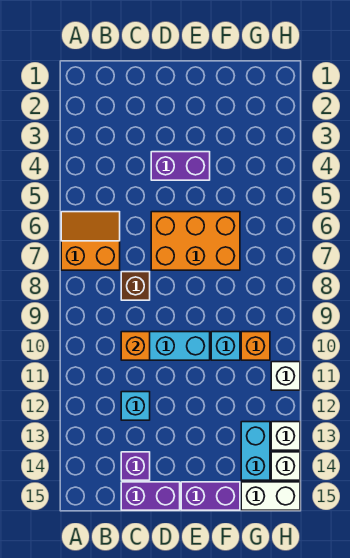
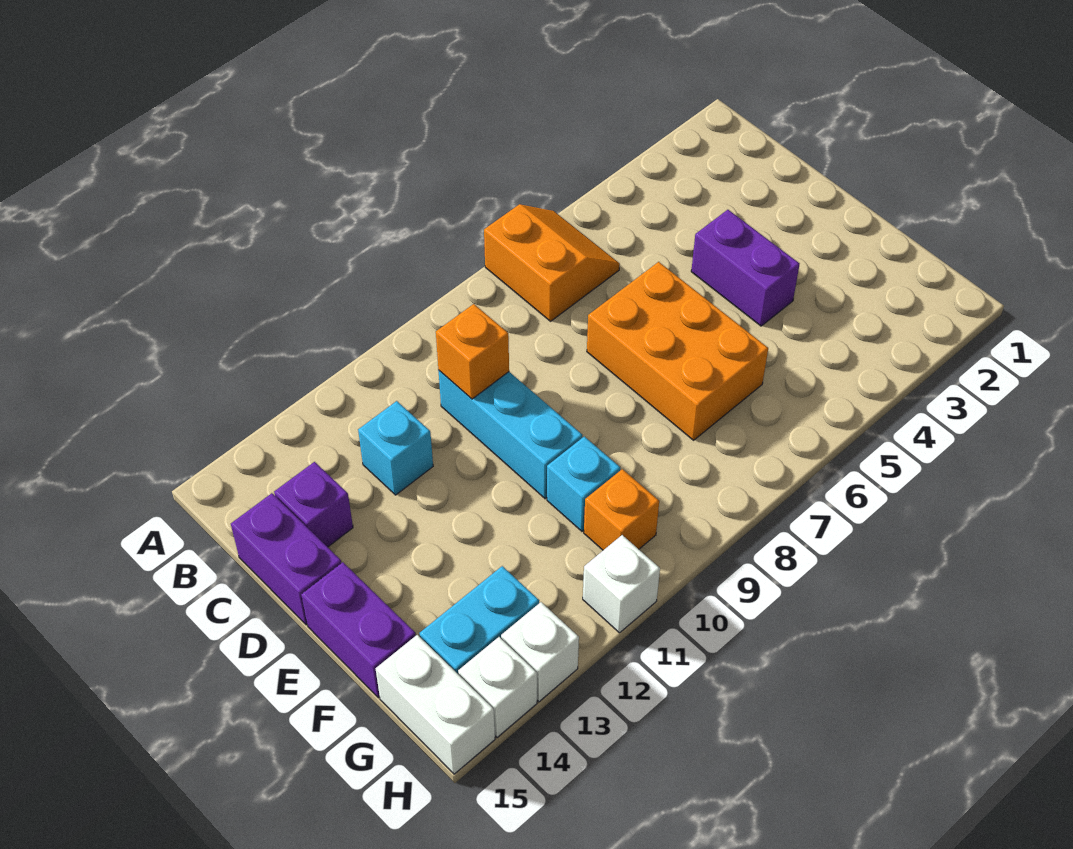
brown brick C8 level 1 -> none

